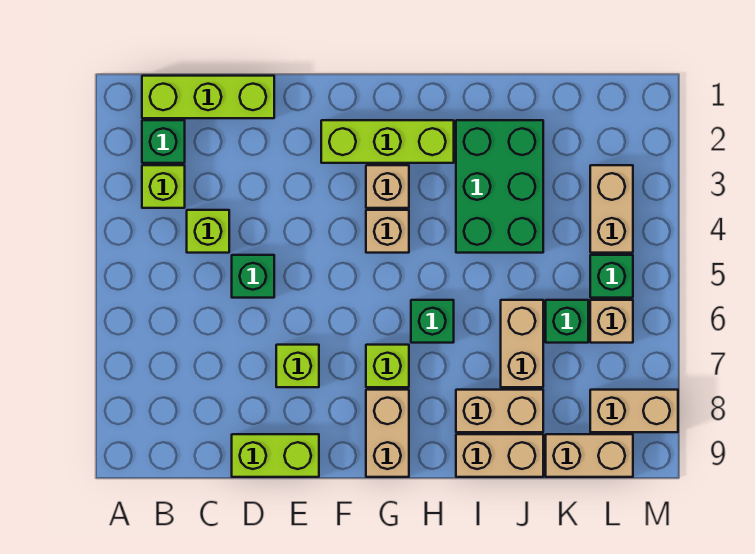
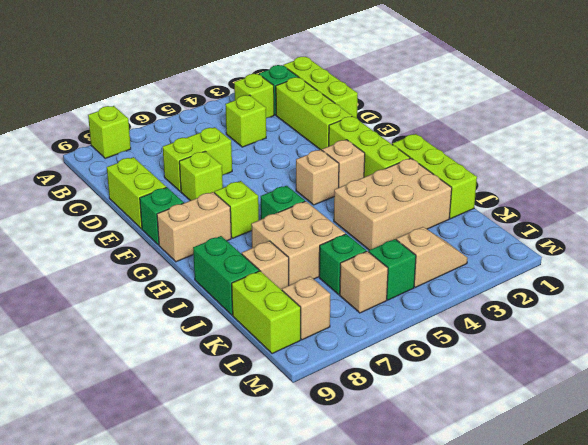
none -> lime brick A8 level 1
none -> lime brick C2:E2 level 1
green brick D5 level 1 -> green brick F9 level 1
none -> lime brick D6:D7 level 1
none -> lime brick H1:J1 level 1
green brick I2:J4 level 1 -> tan brick I2:J4 level 1
tan brick I8:J8 level 1 -> tan brick J8 level 1
tan brick I9:J9 level 1 -> green brick I9:J9 level 1
tan brick J6:J7 level 1 -> tan brick I6:J7 level 1
tan brick K9:L9 level 1 -> lime brick K9:L9 level 1
tan brick L3:L4 level 1 -> tan slope L3:L4 level 1 top 4
tan brick L8:M8 level 1 -> tan brick L8 level 1

